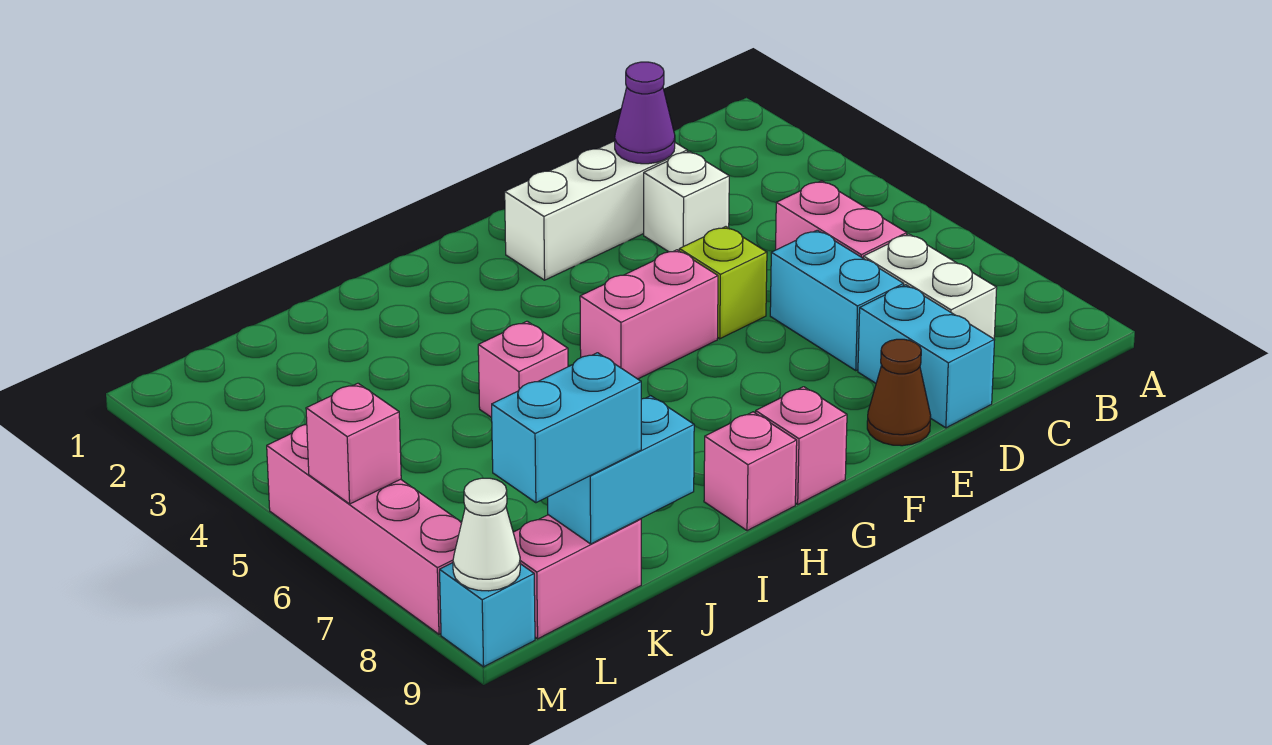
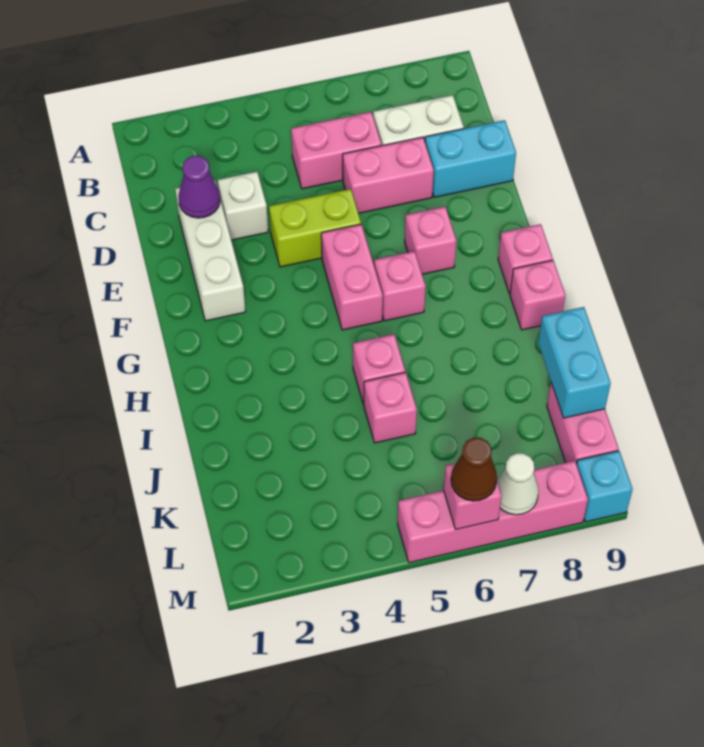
cyan brick D6:D7 level 1 -> pink brick D6:D7 level 1
lime brick E5 level 1 -> lime brick E4:E5 level 1
brown cone E9 level 1 -> brown cone M6 level 3
none -> pink brick F7 level 1
none -> pink brick G6 level 1
none -> pink brick J5 level 1
cyan brick K9:L9 level 3 -> none
white cone M9 level 2 -> white cone M7 level 2

